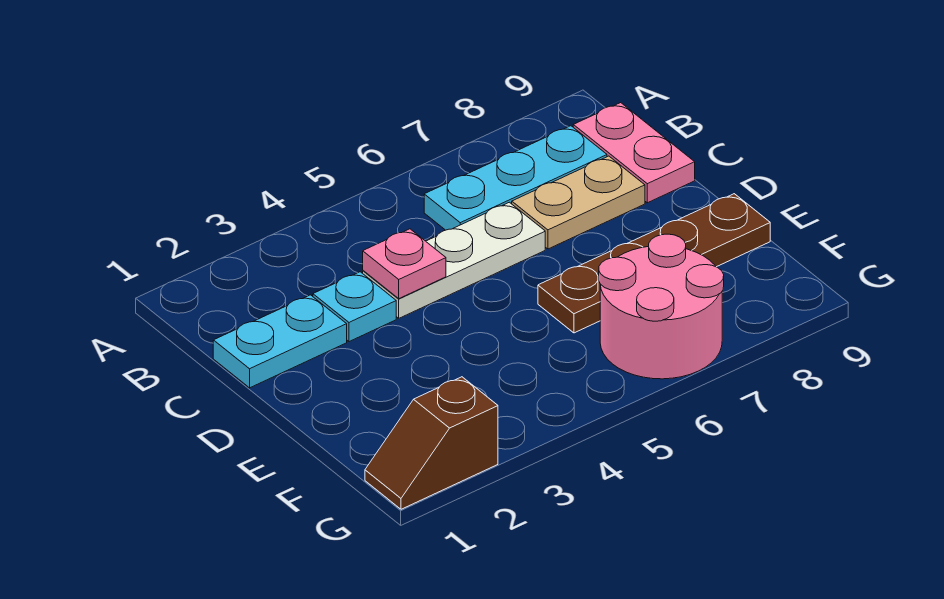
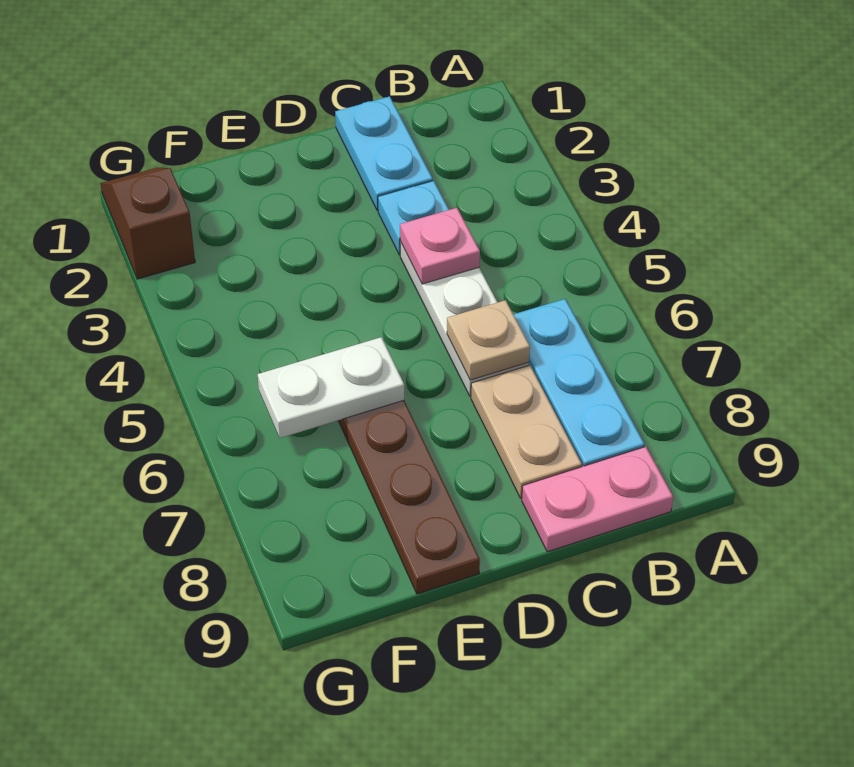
none -> tan plate C6 level 2
none -> white plate E6:F6 level 2
pink round brick F6:G7 level 1 -> none

